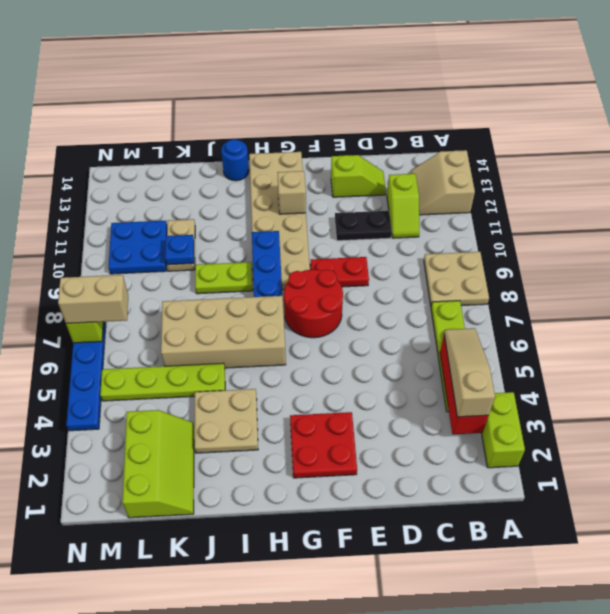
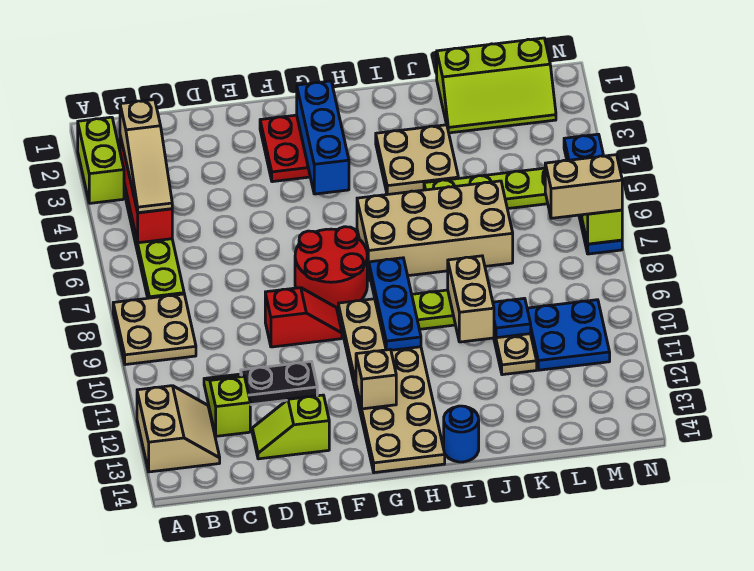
red plate E9:F9 level 1 -> red slope E9:F9 level 1 top E
none -> blue brick G2:G4 level 2
none -> tan brick J9:J10 level 2
lime slope K1:L3 level 1 top L -> lime slope K1:M2 level 1 top 1

